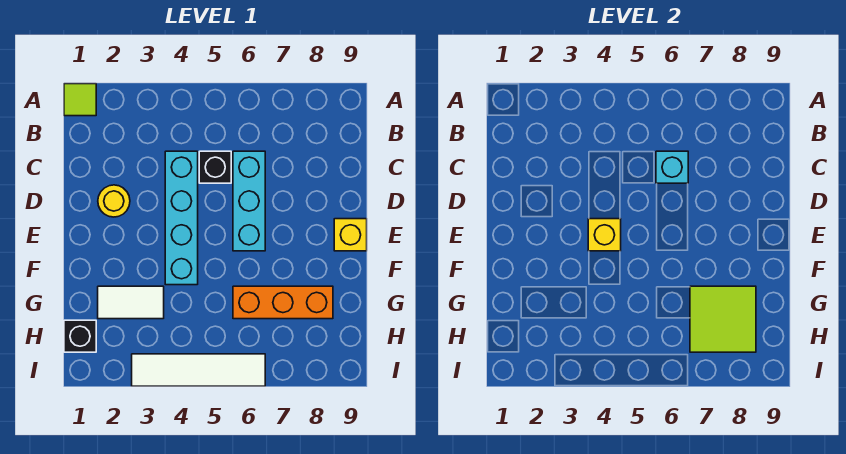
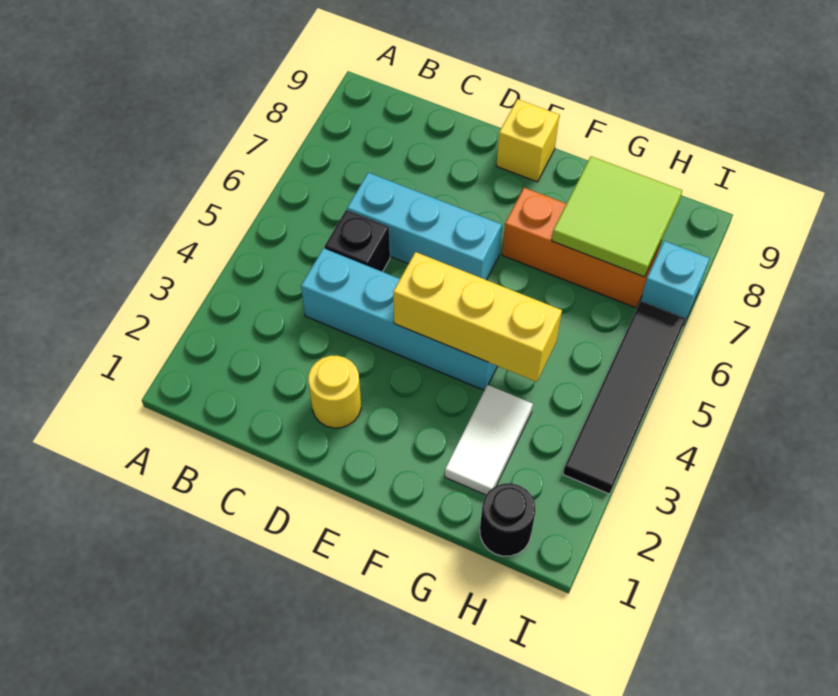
lime tile A1 level 1 -> none
cyan brick C6 level 2 -> cyan brick I7 level 1
yellow brick E4 level 2 -> yellow brick E4:G4 level 2
orange brick G6:G8 level 1 -> orange brick F7:H7 level 1
black brick H1 level 1 -> black round brick H1 level 1
white tile I3:I6 level 1 -> black tile I3:I6 level 1

